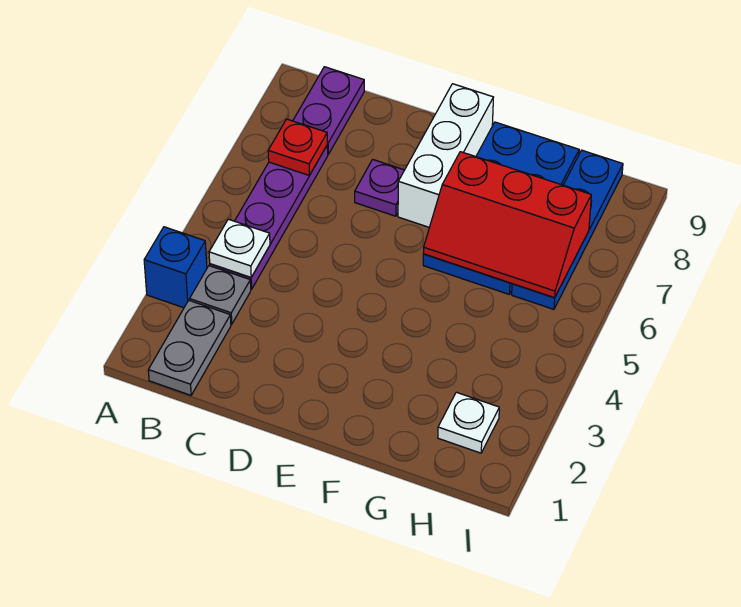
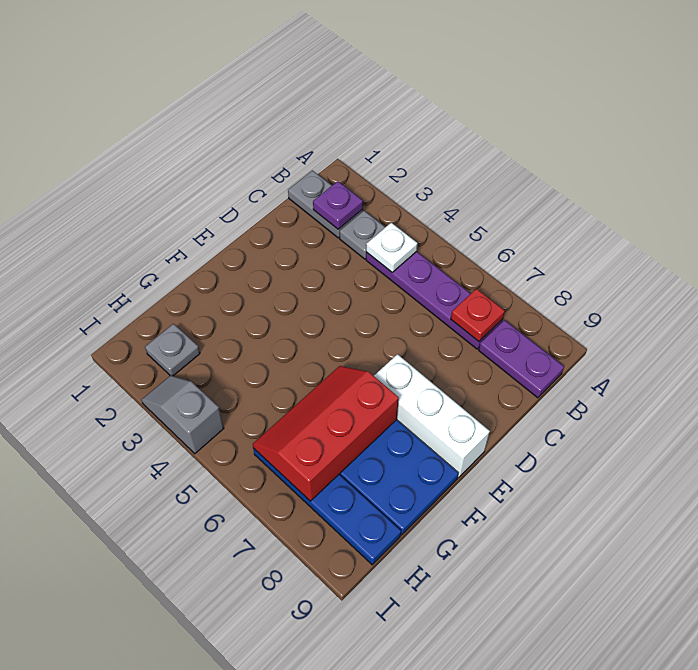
blue brick A3 level 1 -> none
purple plate D7 level 1 -> purple plate B2 level 2
white plate H2 level 1 -> grey plate H2 level 1
none -> grey slope I3:I4 level 1 top 4

